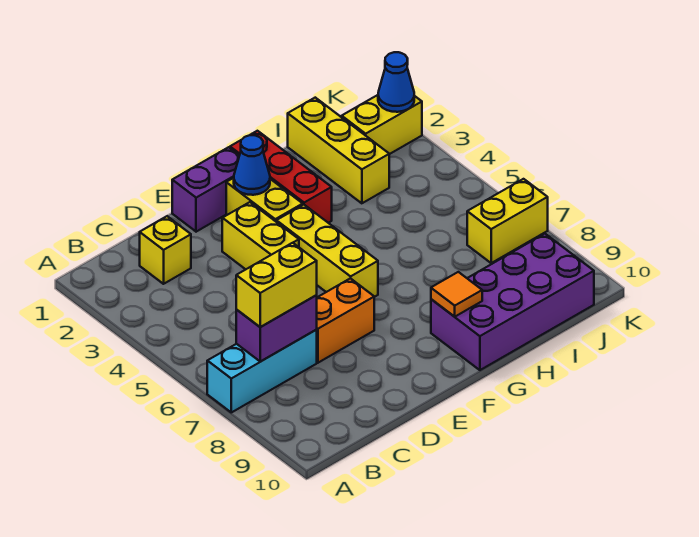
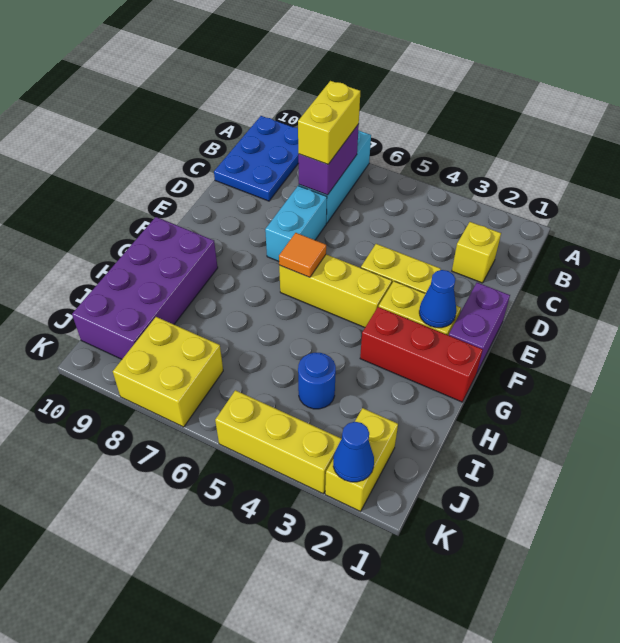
none -> blue plate A9:C10 level 1
orange brick D7:E7 level 1 -> cyan brick D7:E7 level 1
orange tile G9 level 2 -> orange tile F6 level 2
yellow brick I1:I3 level 1 -> yellow brick K3:K5 level 1
none -> blue round brick I4 level 1
yellow brick J7:K7 level 1 -> yellow brick J7:K8 level 1

